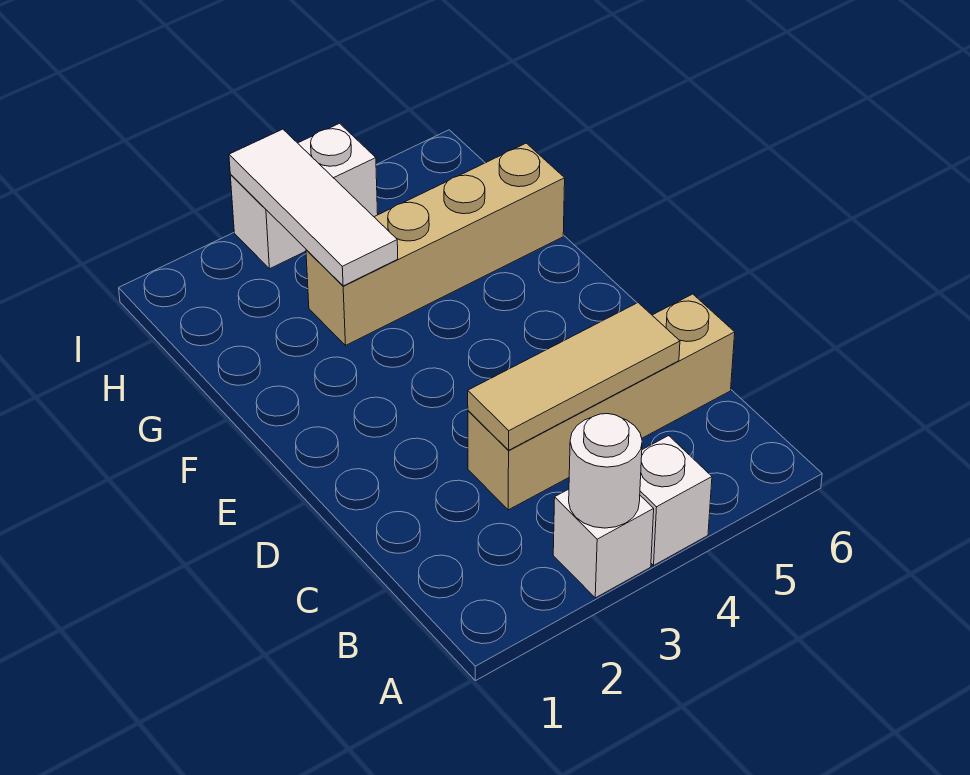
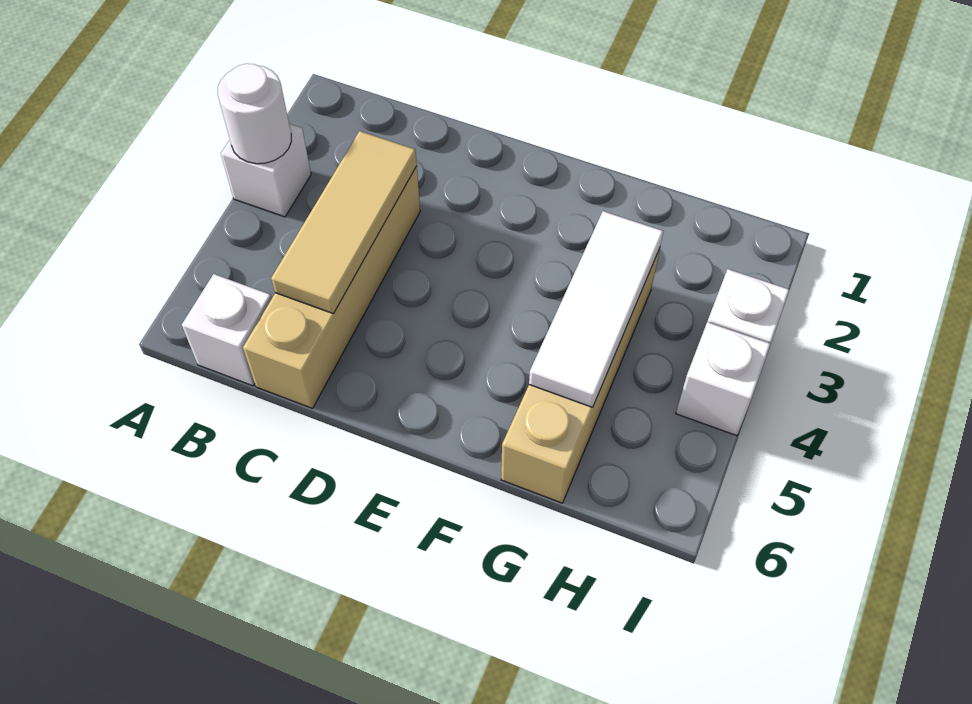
white brick A4 level 1 -> white brick B6 level 1
white tile G3:I3 level 2 -> white tile G3:G5 level 2

